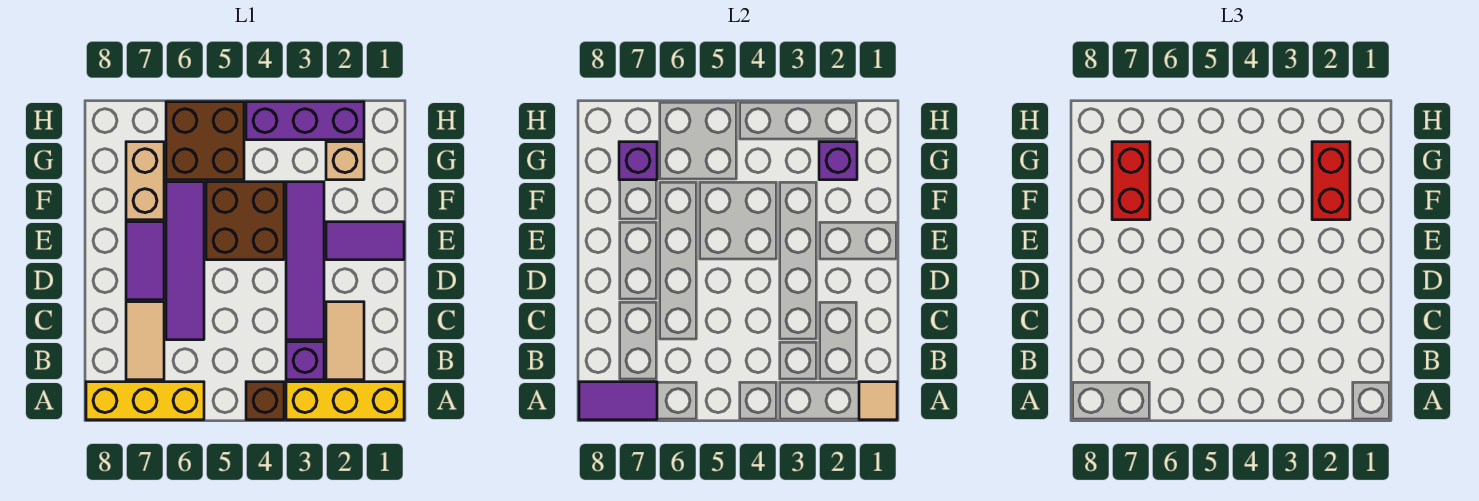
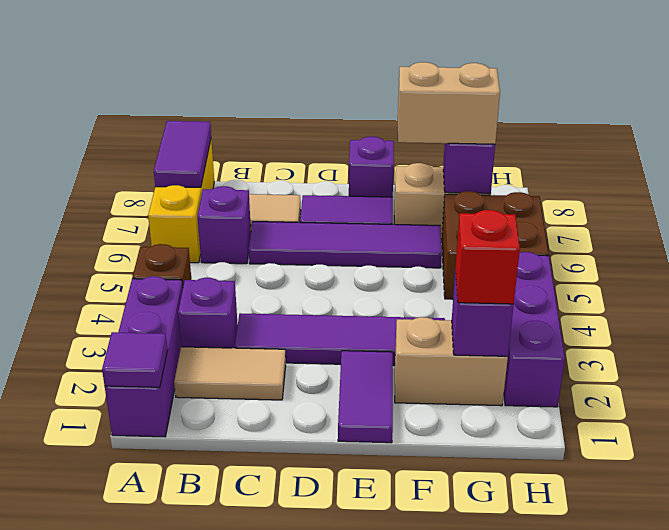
yellow brick A1:A3 level 1 -> purple brick A1:A3 level 1
tan tile A1 level 2 -> purple tile A1 level 2
none -> purple brick B6 level 1
brown brick E4:F5 level 1 -> none
none -> purple brick E8 level 1
red brick F2:G2 level 3 -> red brick G2 level 3
red brick F7:G7 level 3 -> tan brick F7:G7 level 3
tan brick G2 level 1 -> tan brick F2:G2 level 1

